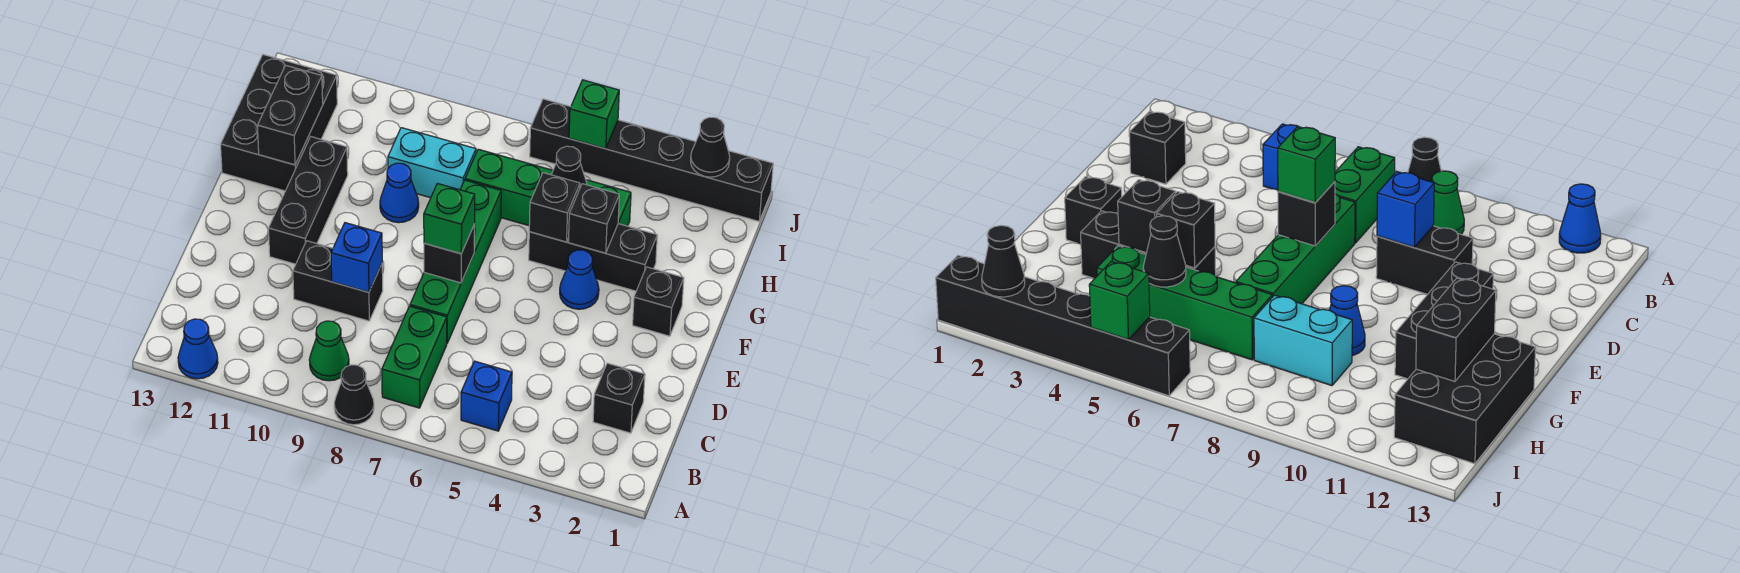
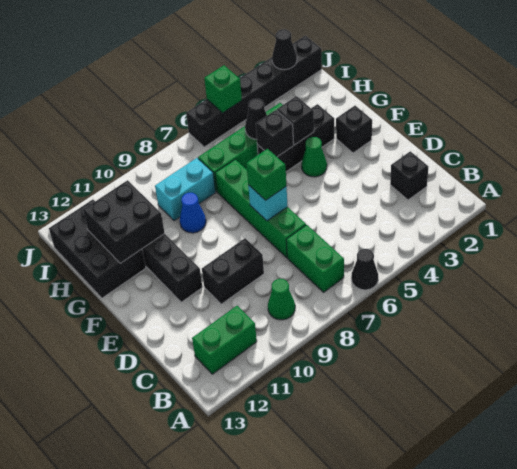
black cone A8 level 1 -> black cone A6 level 1
blue cone A12 level 1 -> none
blue brick B5 level 1 -> none
none -> green brick B11:B12 level 1
blue brick D9 level 2 -> none
black brick E7 level 2 -> cyan brick E7 level 2
blue cone F4 level 1 -> green cone F4 level 1
black brick G12:H12 level 2 -> black brick G11:H12 level 2

